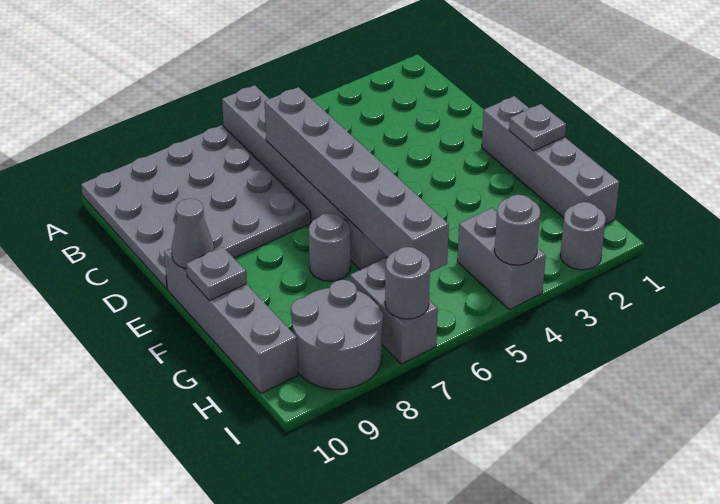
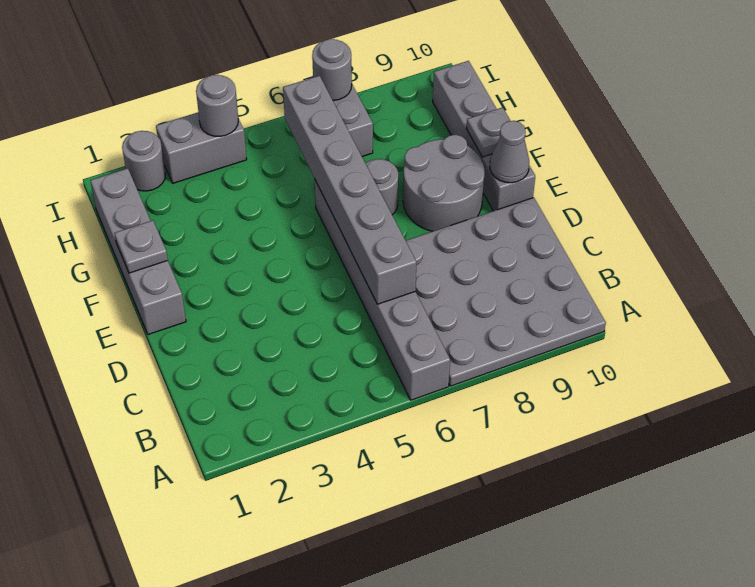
grey brick H4:I4 level 1 -> grey brick I3:I4 level 1
grey round brick H8:I9 level 1 -> grey round brick E8:F9 level 1

